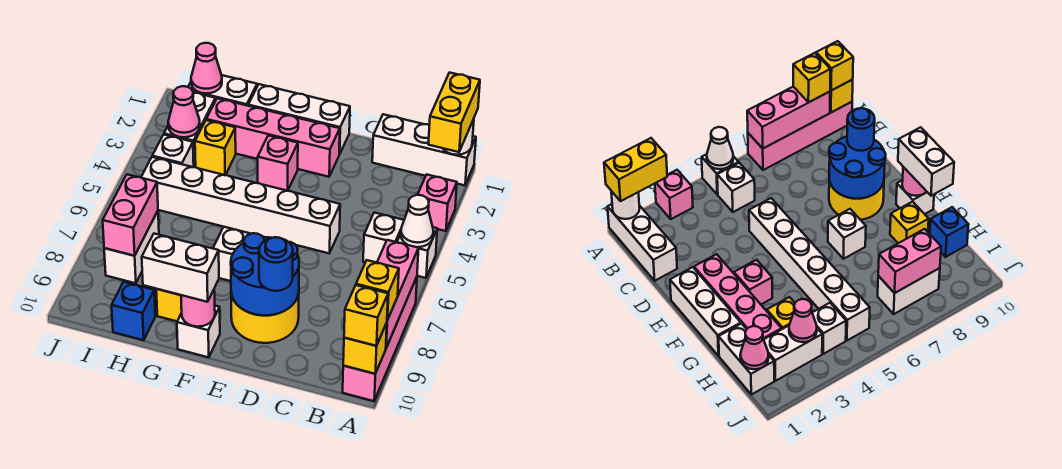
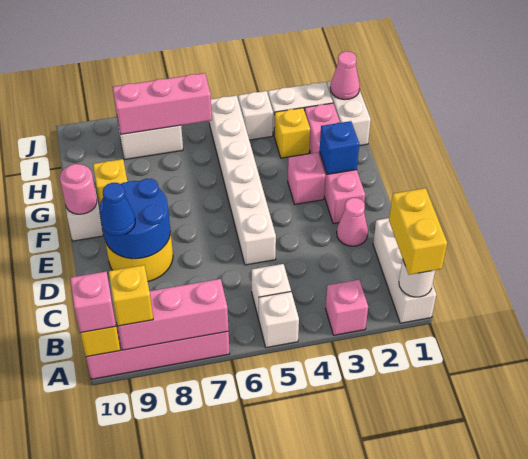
yellow brick A1:A2 level 3 -> yellow brick A1:B1 level 3
white cone A5 level 2 -> none
yellow brick A10 level 3 -> pink brick A10 level 3
blue round brick D9 level 3 -> blue cone D9 level 3
white brick E1:G1 level 1 -> none
white brick F7 level 1 -> none
white brick F10:G10 level 3 -> none
blue brick H10 level 1 -> blue brick F2 level 2
pink cone I3 level 2 -> pink cone D2 level 1
pink brick I7:I8 level 2 -> pink brick I6:I8 level 2

